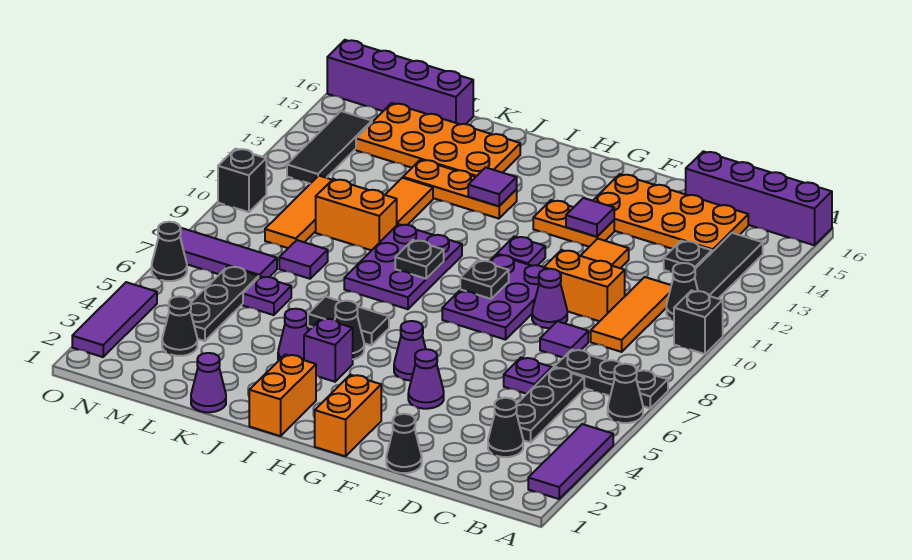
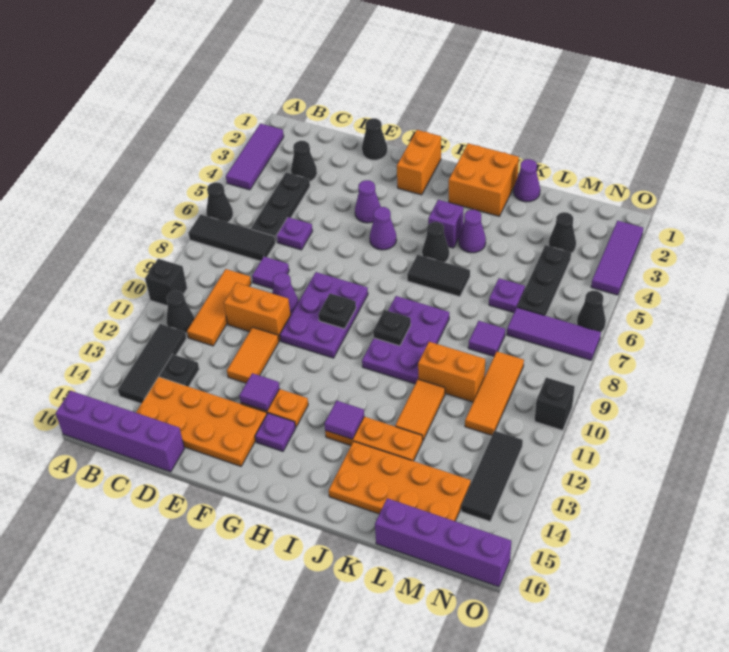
black plate A7:C7 level 1 -> black tile A7:C7 level 1
purple plate G11 level 1 -> purple plate G14 level 1
orange brick I1:I2 level 1 -> orange brick I1:J2 level 1

